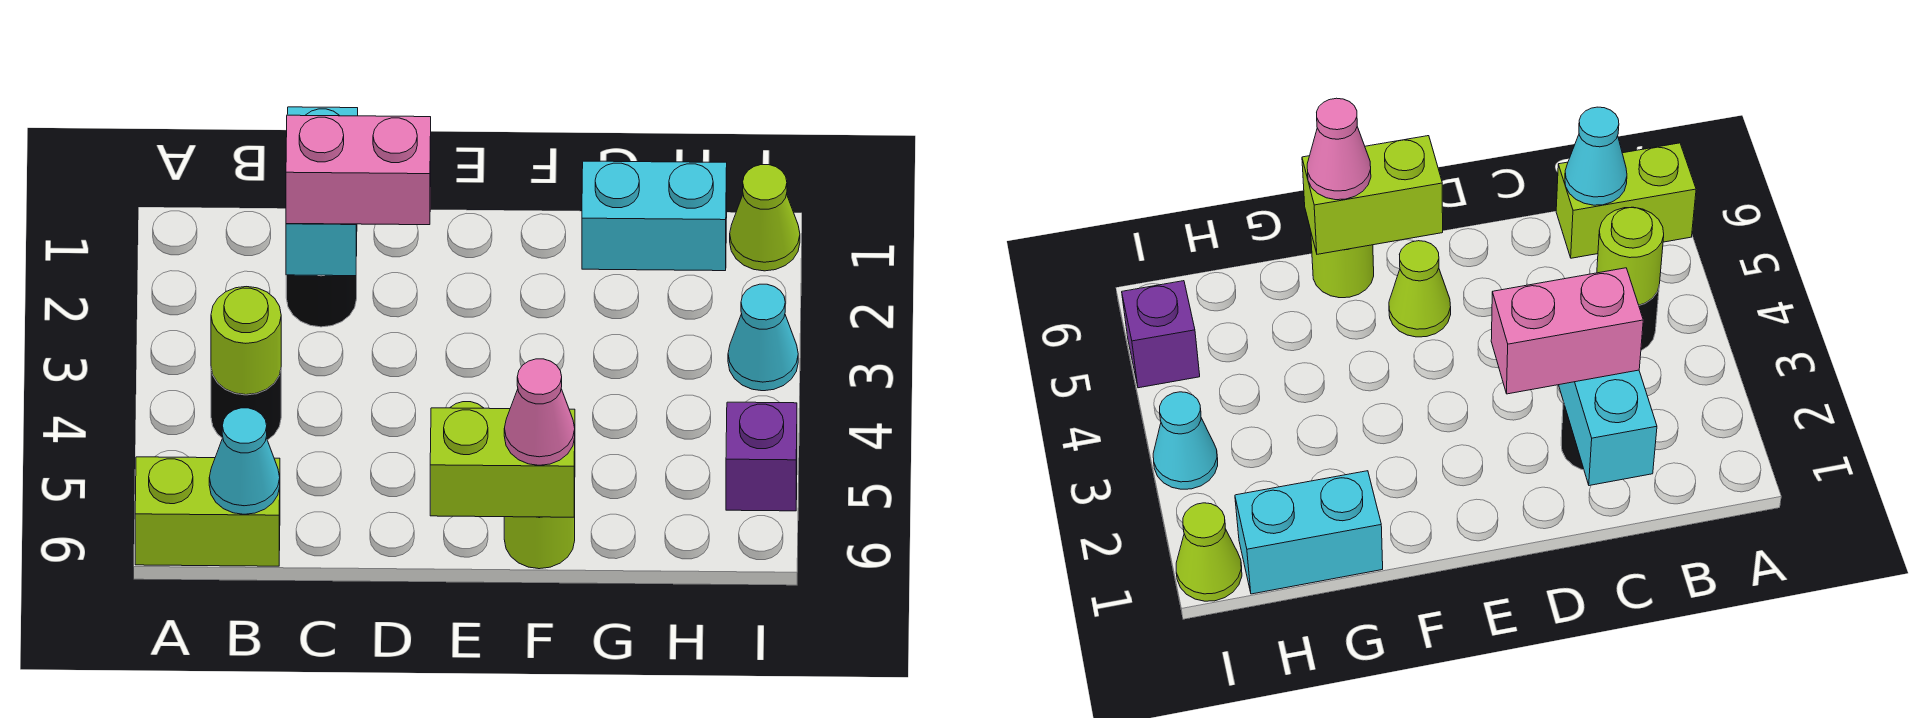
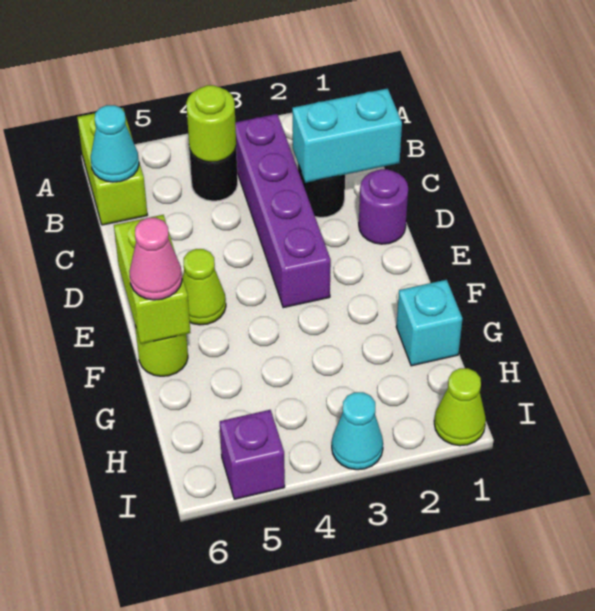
none -> purple brick B3:E3 level 1
pink brick C2:D2 level 3 -> none
none -> purple round brick D1 level 1
cyan brick G1:H1 level 1 -> cyan brick G1 level 1

